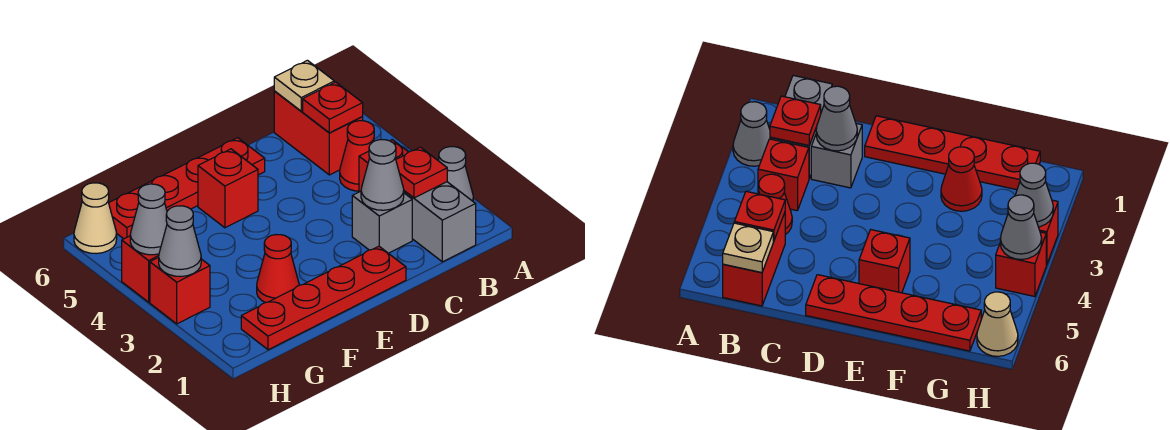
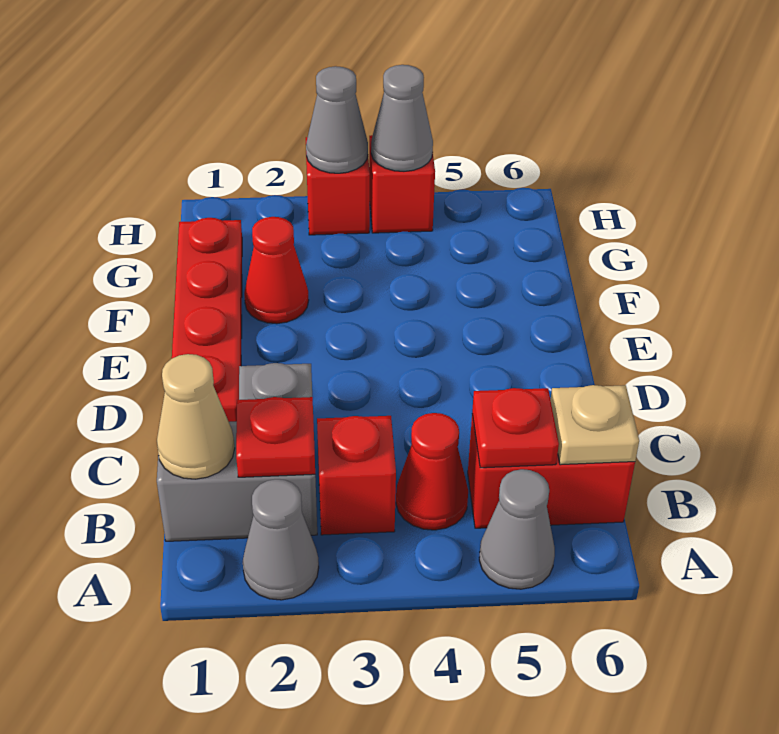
grey cone C2 level 2 -> grey cone A5 level 1
red plate D6:G6 level 1 -> none
red brick E5 level 1 -> none
tan cone H6 level 1 -> tan cone B1 level 2

